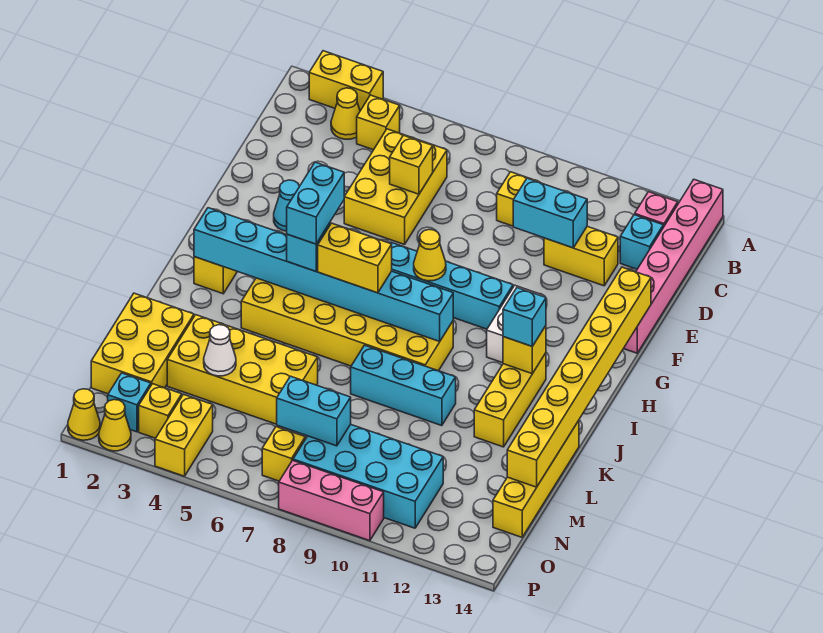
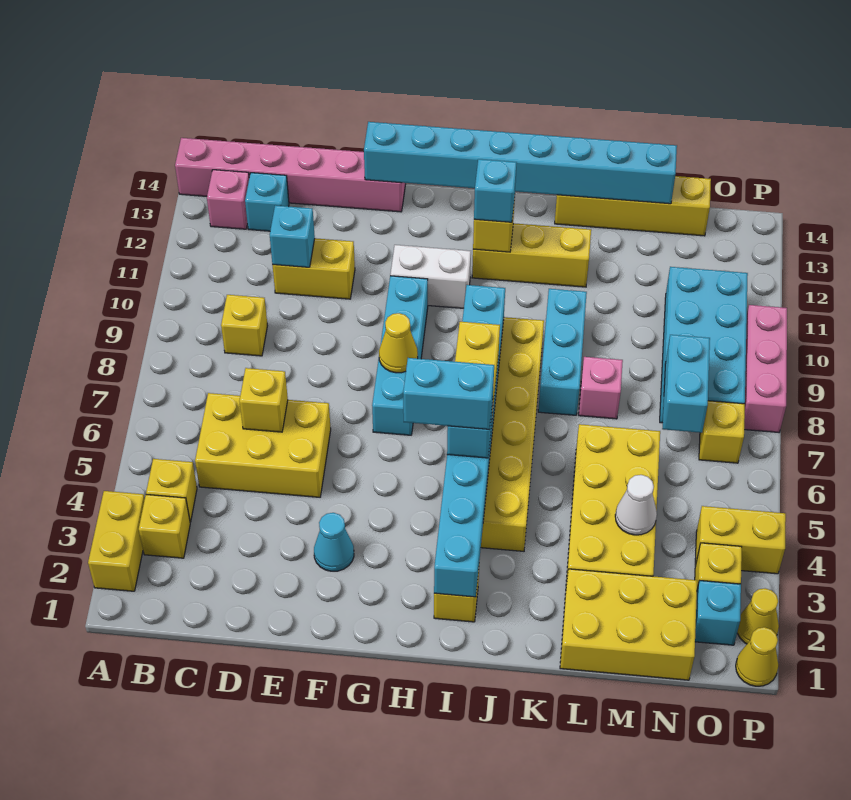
yellow cone B3 level 1 -> yellow brick B3 level 1
cyan brick D10:D11 level 2 -> cyan brick D11 level 2
yellow brick D11:D12 level 1 -> yellow brick D11:E11 level 1
yellow brick F14:M14 level 2 -> cyan brick F14:M14 level 2
none -> pink brick L8 level 1

